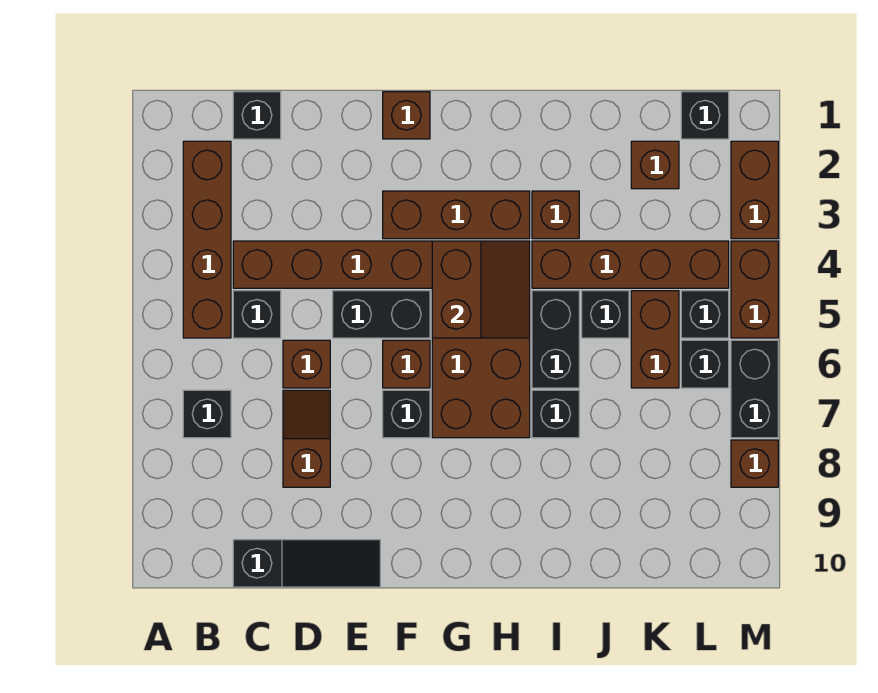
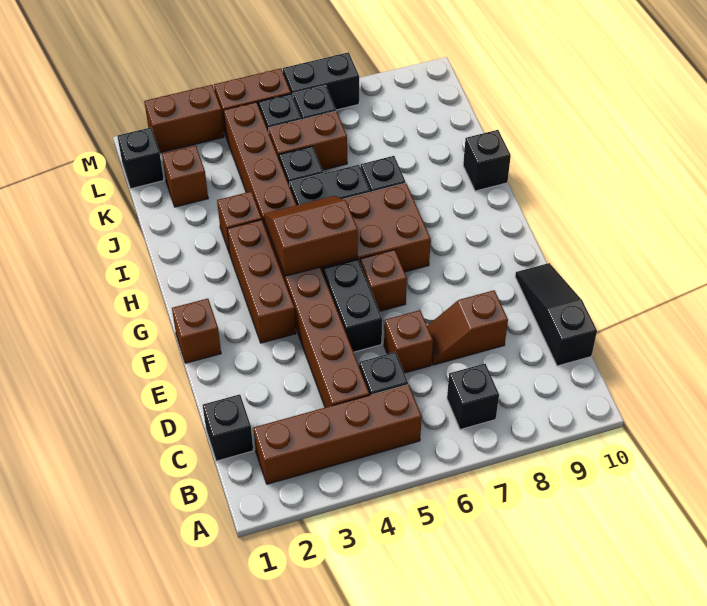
black brick F7 level 1 -> black brick I10 level 1
brown brick M8 level 1 -> none

